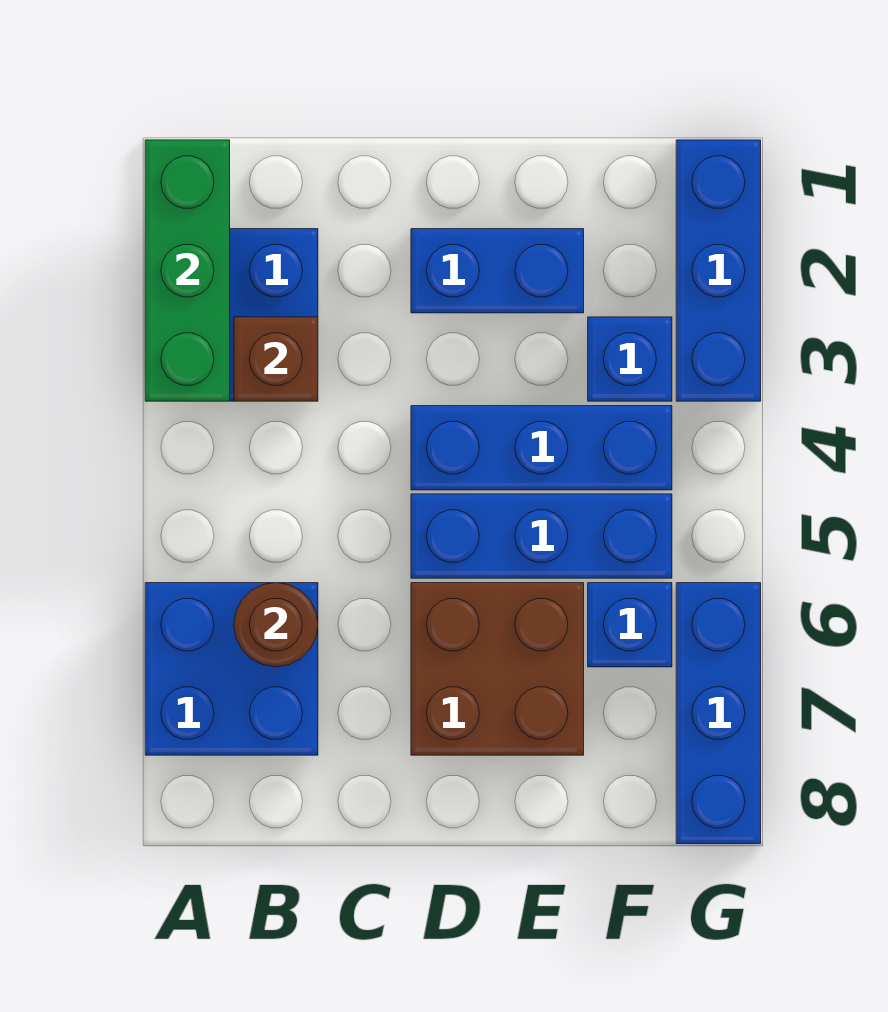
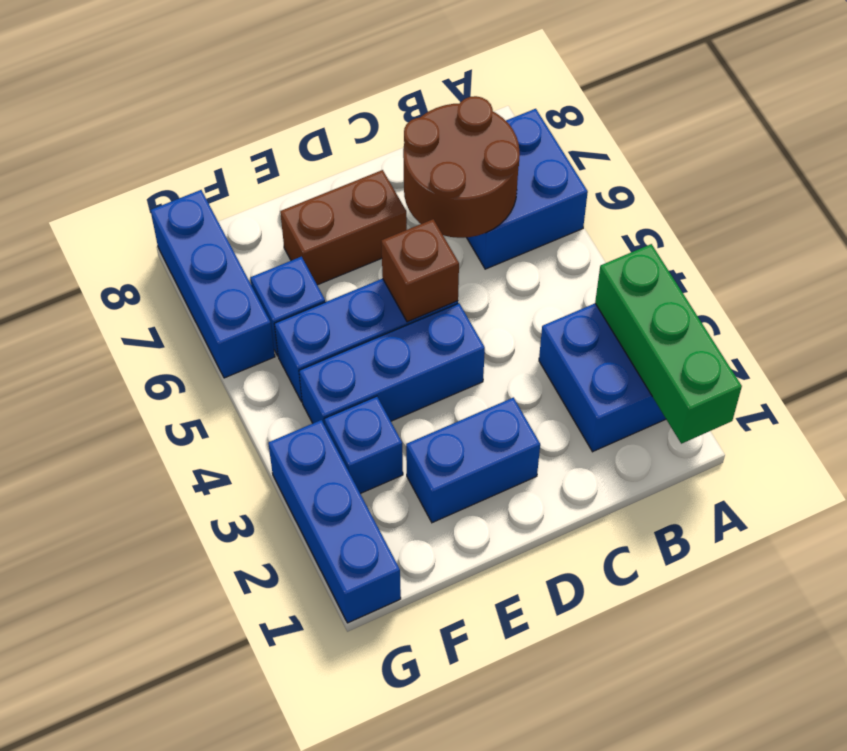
brown brick B3 level 2 -> brown brick D5 level 2
brown round brick B6 level 2 -> brown round brick B6:C7 level 2
brown brick D6:E7 level 1 -> brown brick D7:E7 level 1

